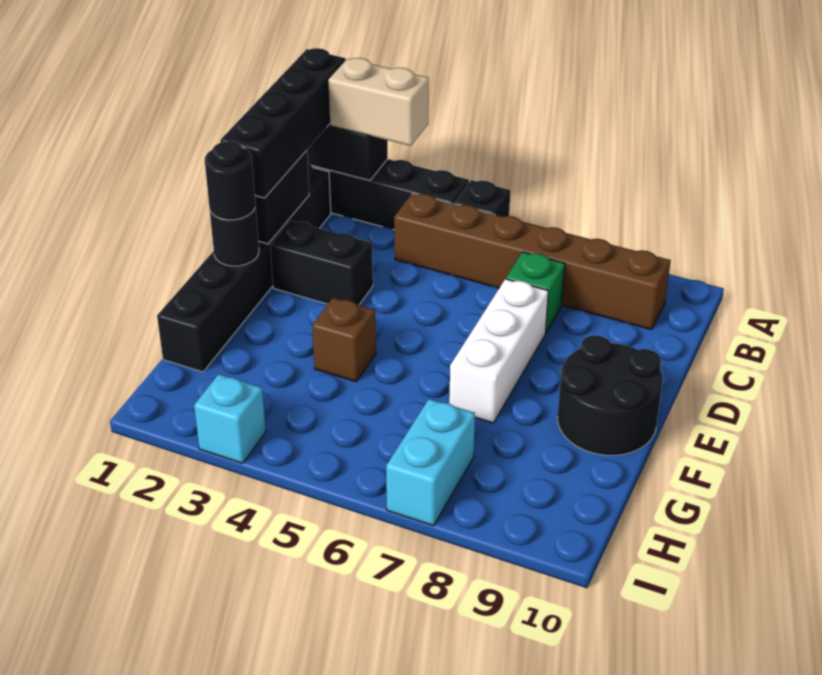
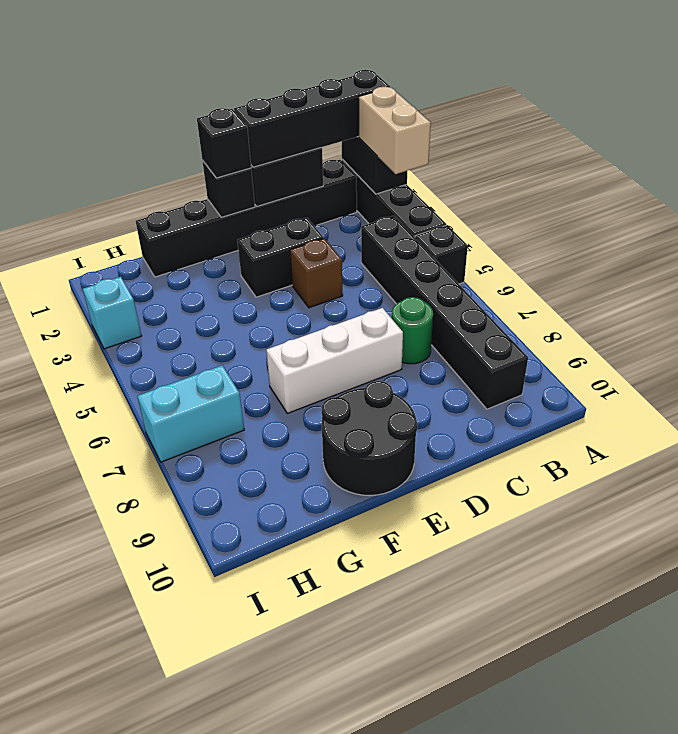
brown brick B4:B9 level 1 -> black brick B4:B9 level 1
green brick C7 level 1 -> green round brick C7 level 1
black brick D2:D3 level 1 -> black brick D3:E3 level 1
black round brick E1 level 2 -> black brick E1 level 2
black round brick E1 level 3 -> black brick E1 level 3
brown brick F4 level 1 -> brown brick D4 level 1

